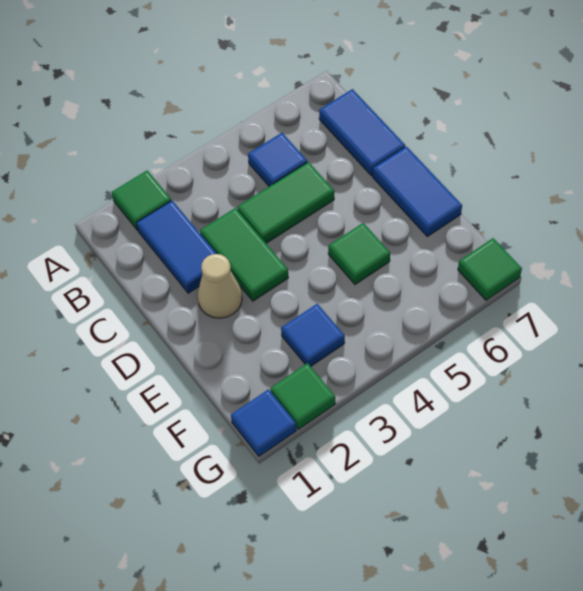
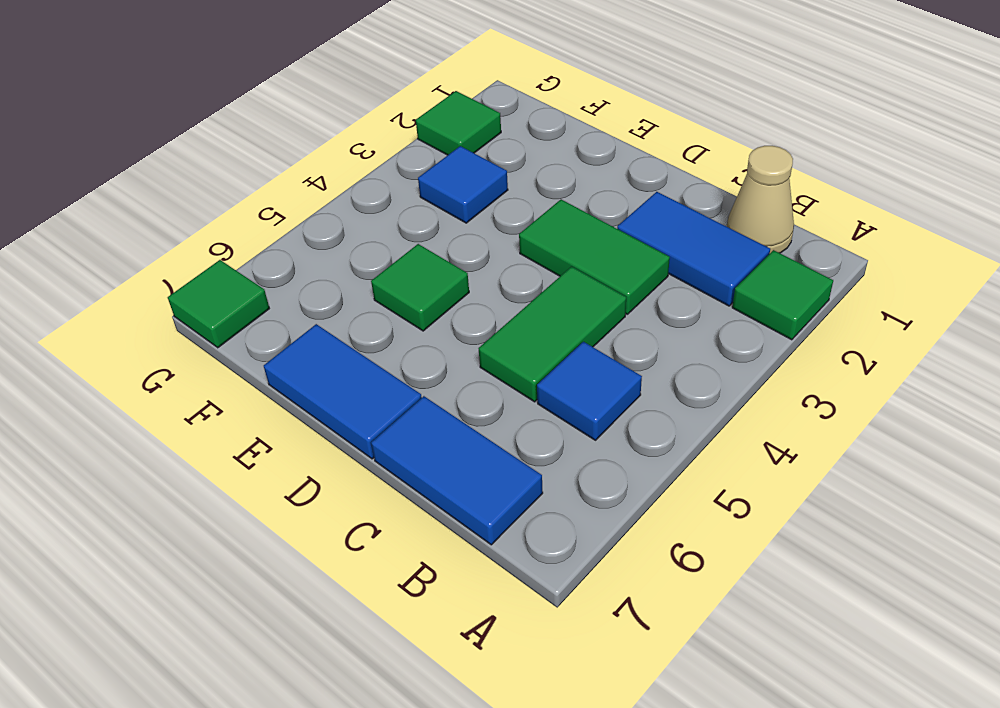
tan cone D2 level 1 -> tan cone B1 level 1
blue tile G1 level 1 -> none

